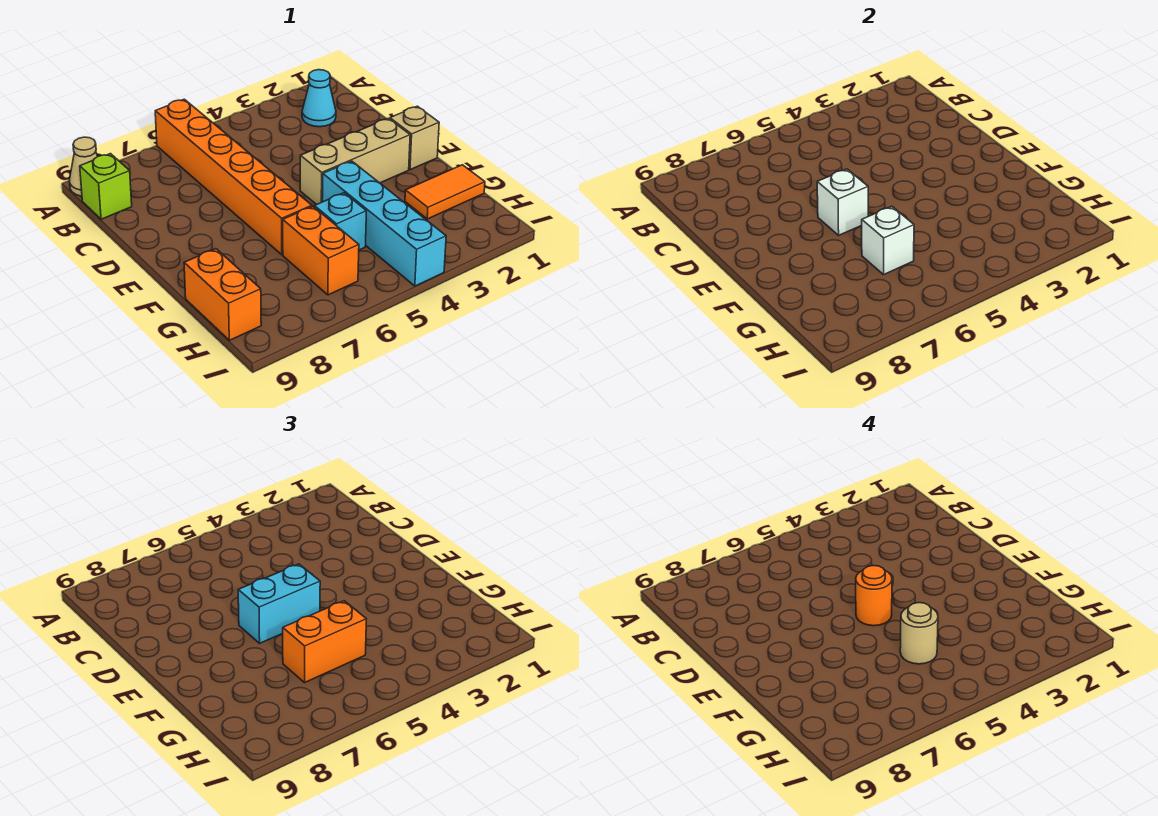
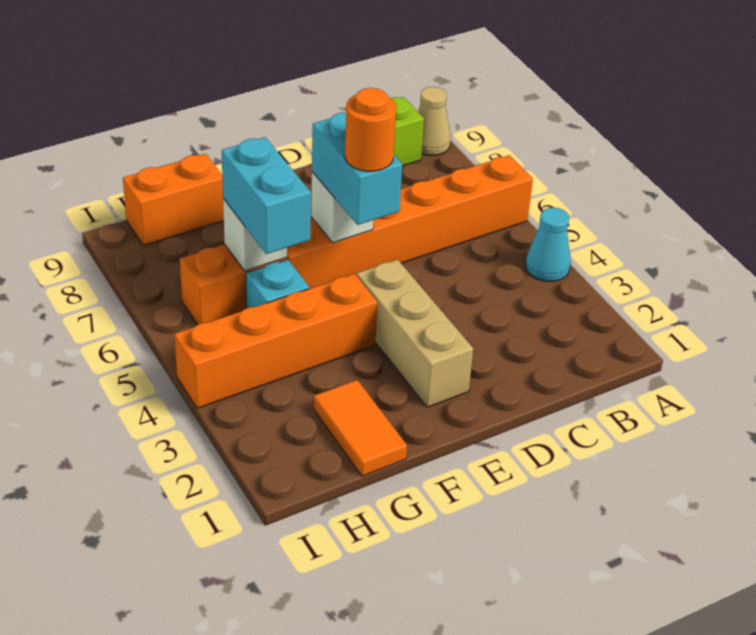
cyan cone B2 level 1 -> cyan cone A4 level 1
tan brick E1 level 1 -> none
cyan brick F4:I4 level 1 -> orange brick F4:I4 level 1
orange brick G5:G6 level 3 -> cyan brick G5:G6 level 3
tan round brick G5 level 4 -> none

